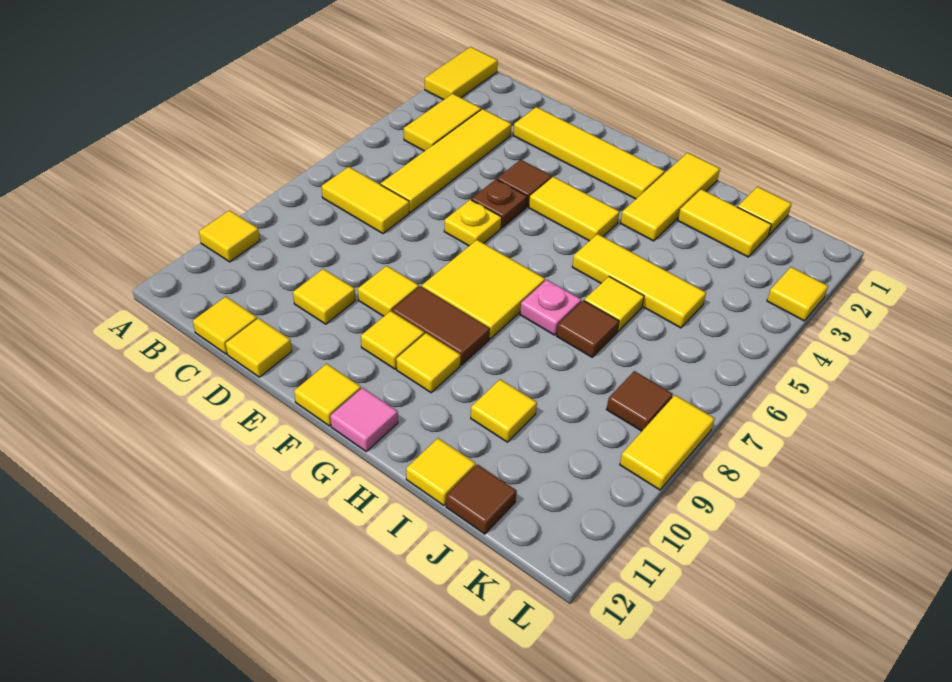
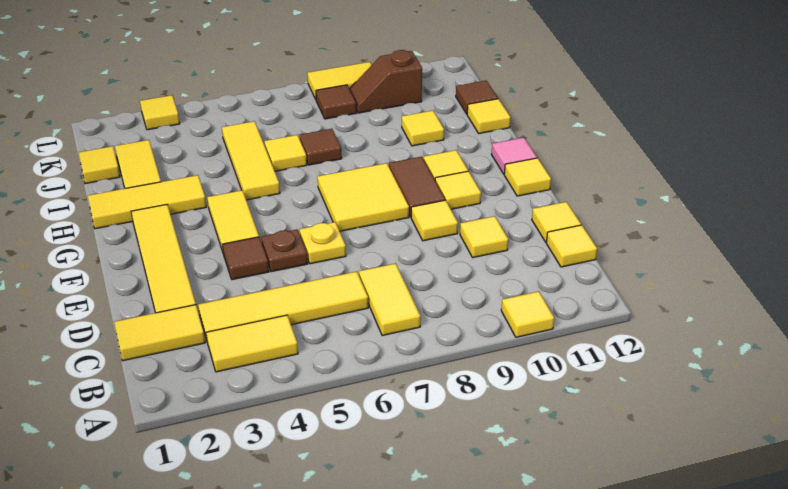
yellow tile A1:A2 level 1 -> yellow tile C1:C2 level 1
pink plate H7 level 1 -> none
none -> brown slope K9:K10 level 1 top 10

